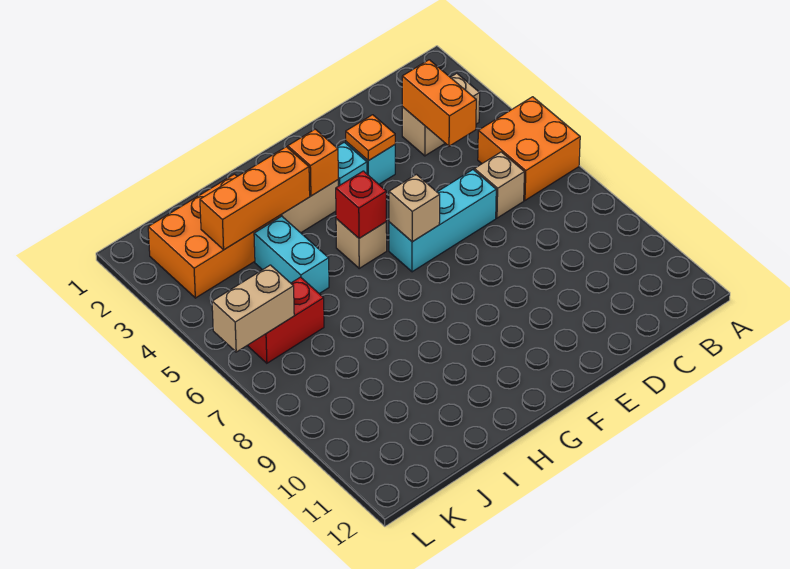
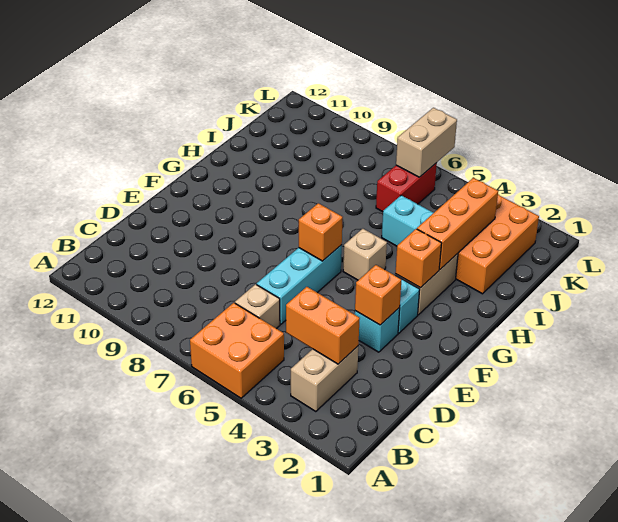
orange plate E3 level 2 -> orange brick E3 level 2
tan brick F6 level 2 -> orange brick F6 level 2
red brick G5 level 2 -> none

